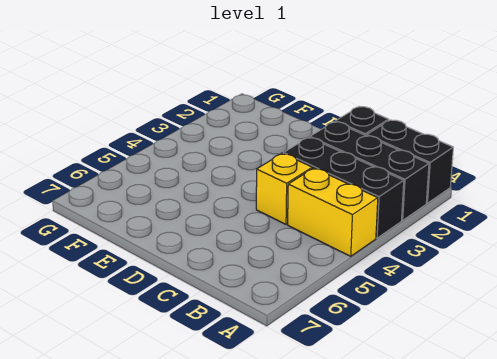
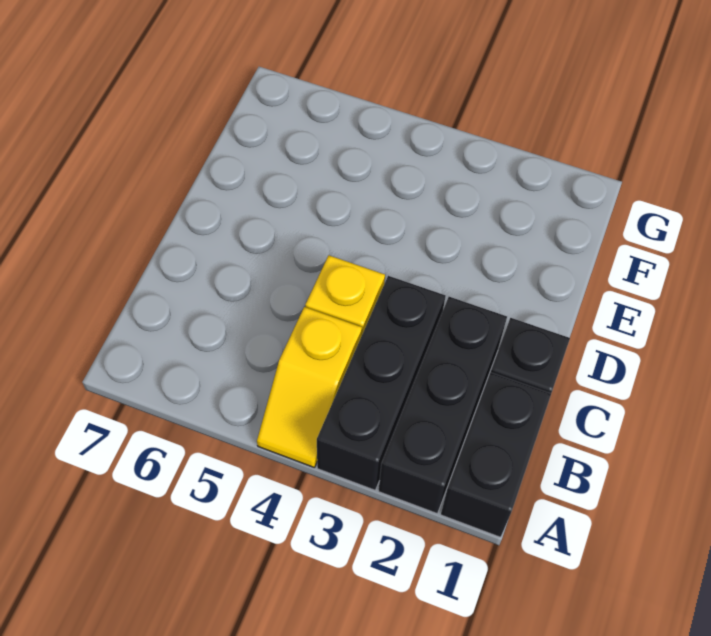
yellow brick A4:B4 level 1 -> yellow slope A4:B4 level 1 top B

